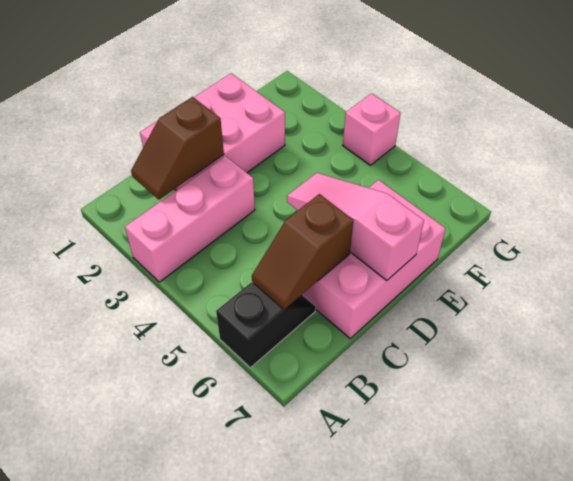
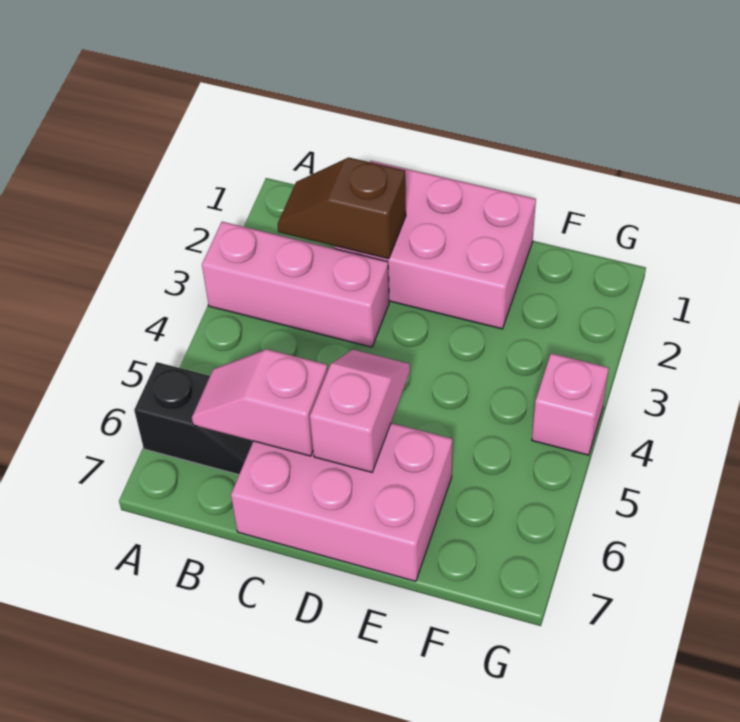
brown slope B6:C6 level 2 top C -> pink slope B6:C6 level 2 top C
pink slope D5:D7 level 2 top 7 -> pink slope D5:D6 level 2 top 6

